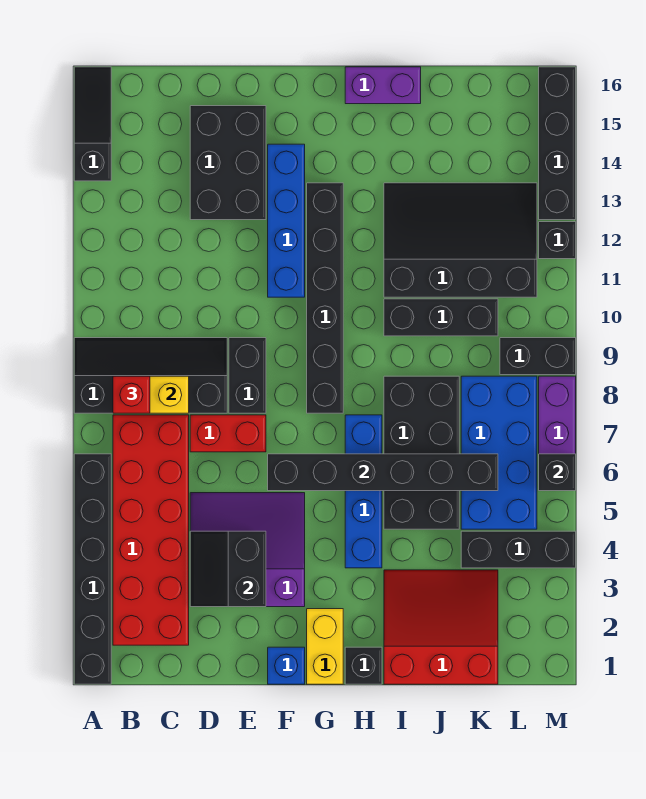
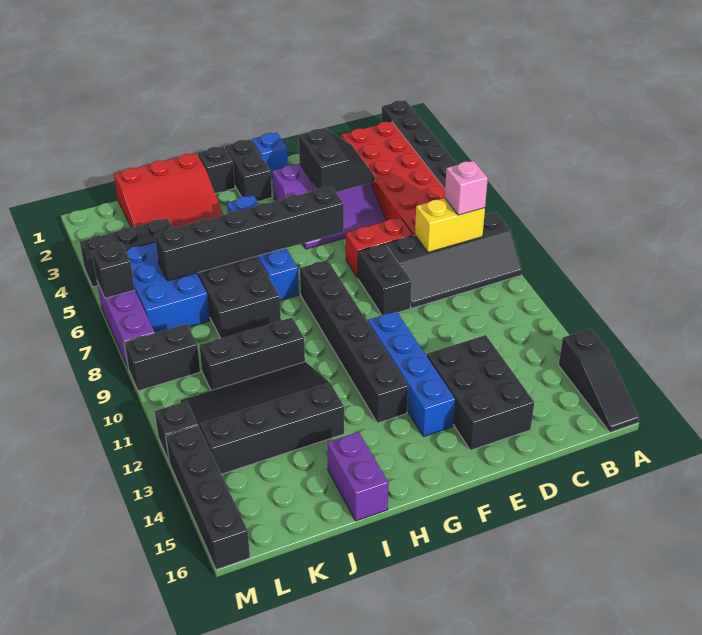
red brick B8 level 3 -> pink brick B8 level 3
yellow brick G1:G2 level 1 -> black brick G1:G2 level 1
purple brick H16:I16 level 1 -> purple brick I15:I16 level 1
black slope I11:L13 level 1 top 11 -> black slope I11:L13 level 1 top 13
blue brick K5:L8 level 1 -> blue brick K5:L7 level 1

